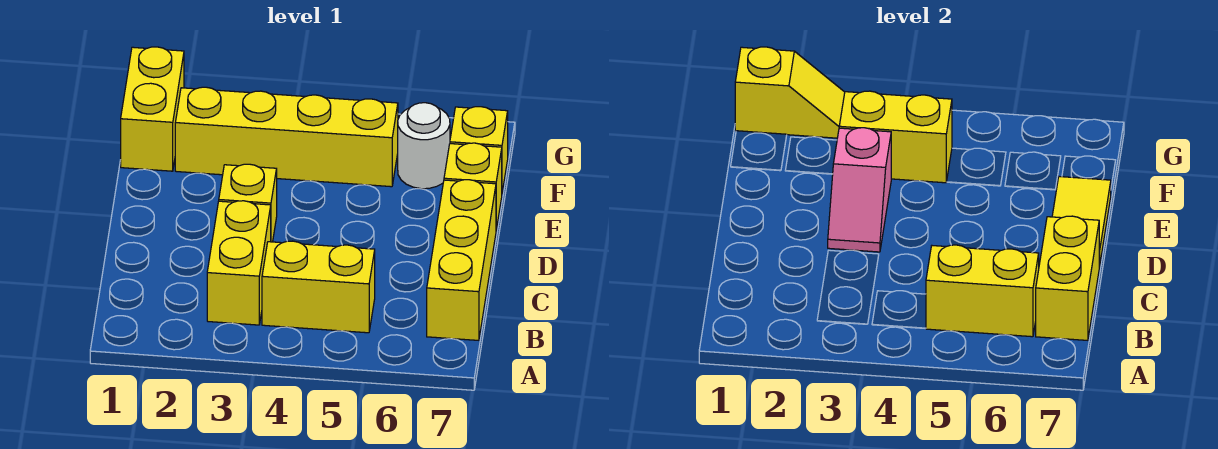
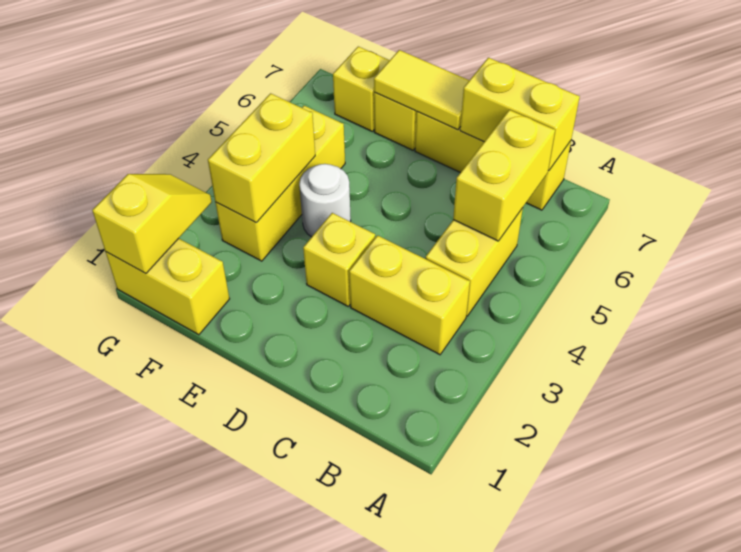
pink slope D3:E3 level 2 top E -> none
yellow brick F2:F5 level 1 -> yellow brick F3:F5 level 1
white round brick F6 level 1 -> white round brick E4 level 1

